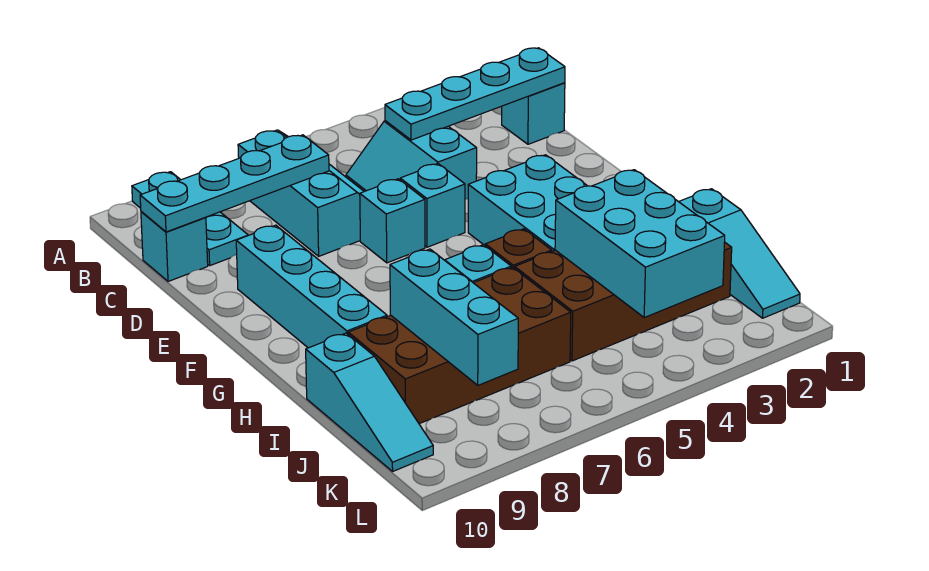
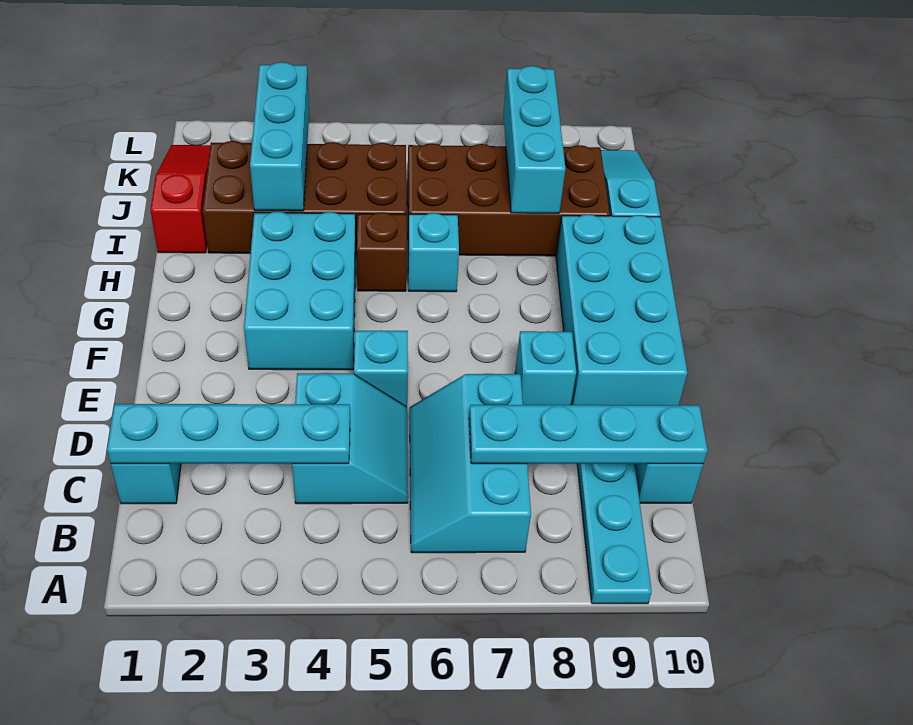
cyan brick E6 level 1 -> cyan brick E8 level 1
cyan brick E9:H9 level 1 -> cyan brick E9:H10 level 1
cyan slope I1:K1 level 1 top I -> red slope I1:K1 level 1 top I
cyan brick I3:K4 level 2 -> cyan brick I3:K3 level 2

